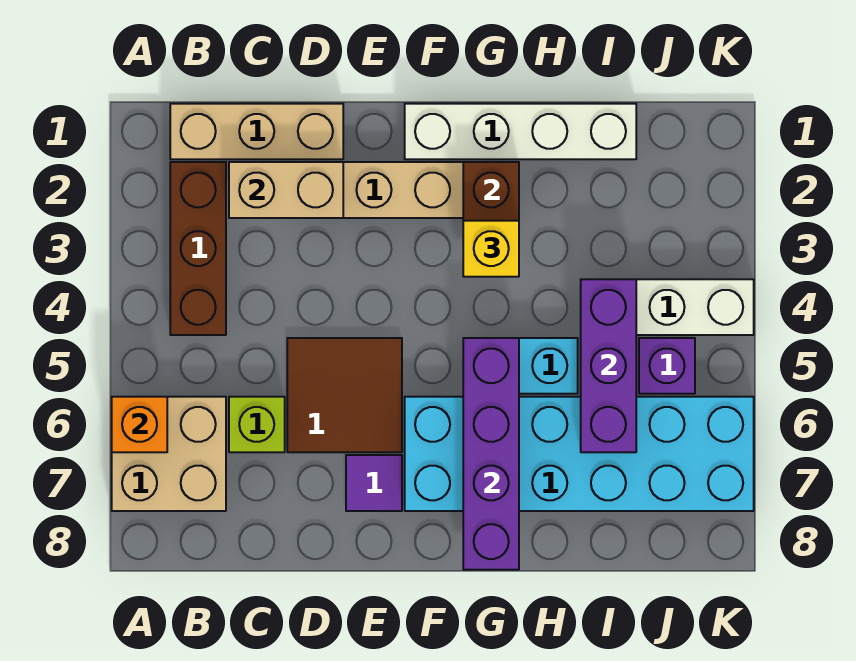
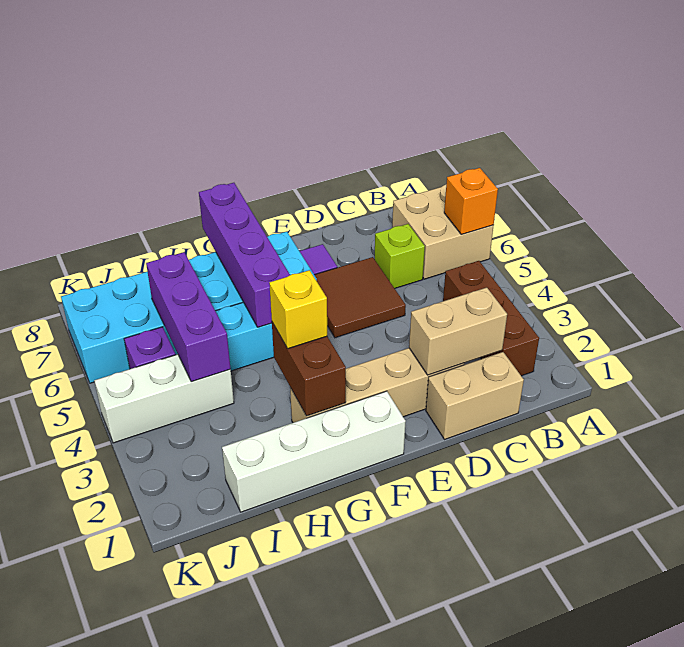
tan brick B1:D1 level 1 -> tan brick C1:D1 level 1

